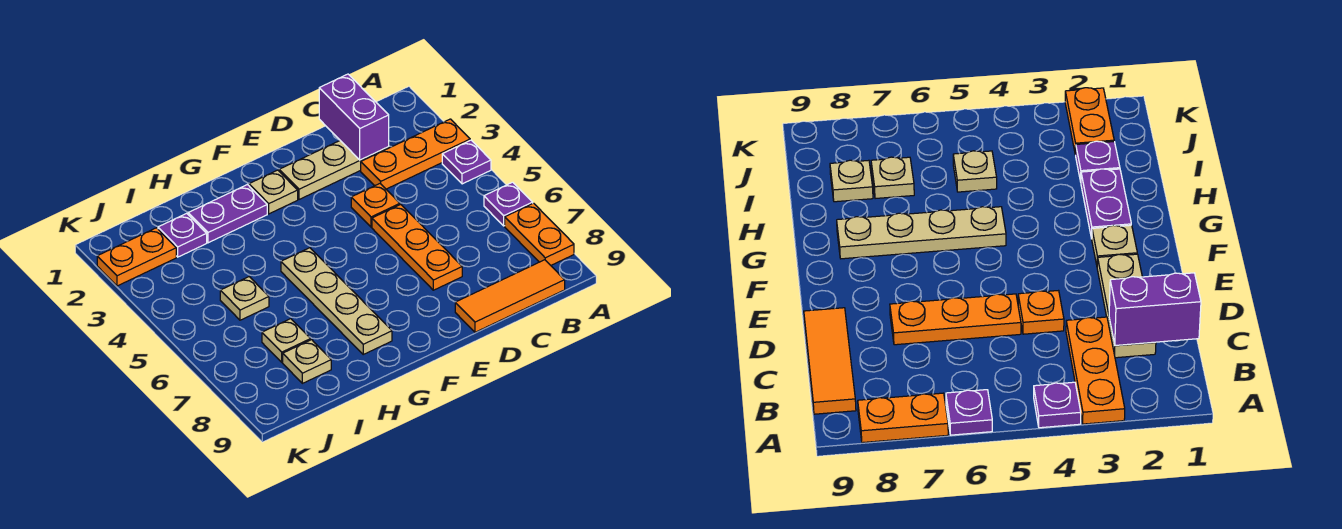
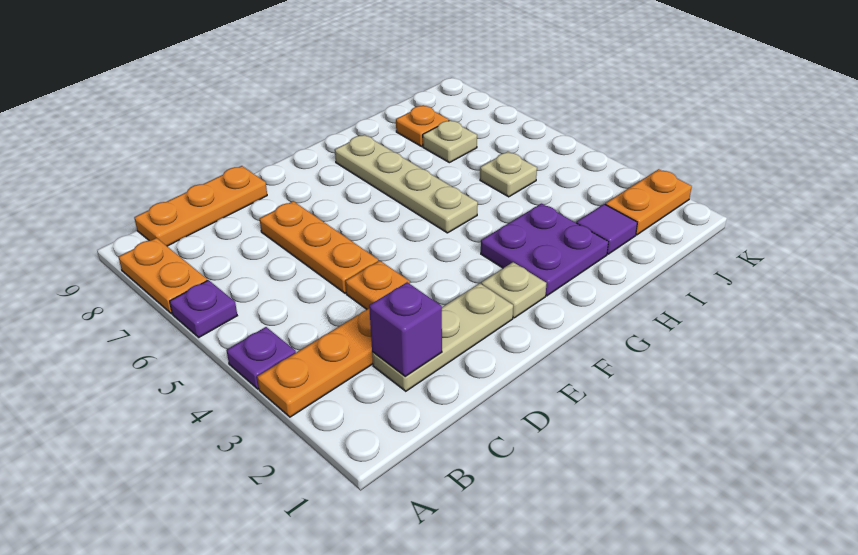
orange tile B9:D9 level 1 -> orange plate B9:D9 level 1
purple brick C1:C2 level 2 -> purple brick C2 level 2
purple plate G2:H2 level 1 -> purple plate G2:H3 level 1
purple plate I2 level 1 -> purple tile I2 level 1
tan plate I8 level 1 -> orange plate I8 level 1

